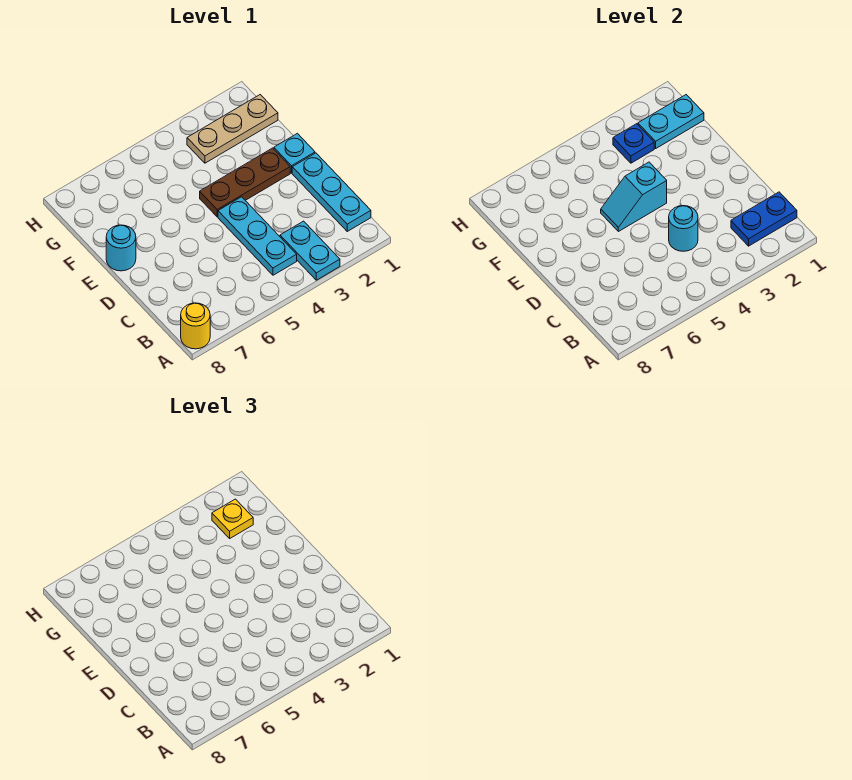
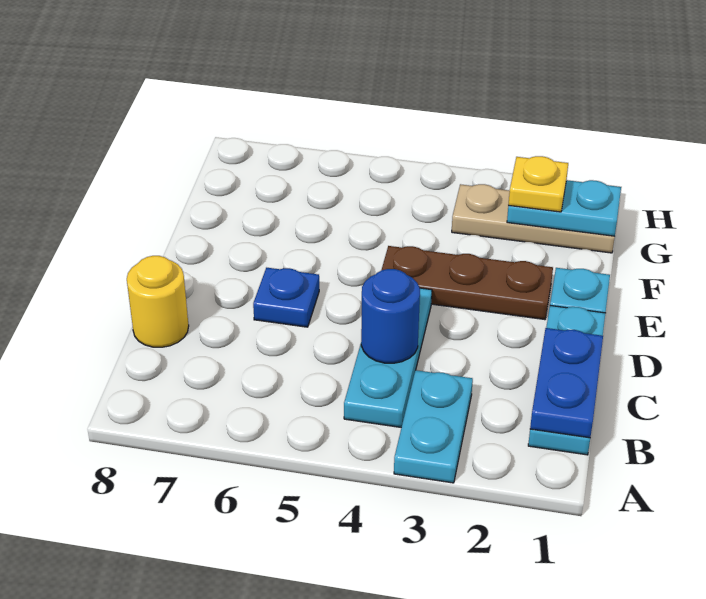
yellow round brick A8 level 1 -> yellow round brick C8 level 1
blue plate B1:B2 level 2 -> blue plate B1:C1 level 2
cyan round brick C4 level 2 -> blue round brick C4 level 2
cyan slope E4:E5 level 2 top 4 -> none
cyan round brick E8 level 1 -> none
blue plate G3 level 2 -> blue plate D6 level 1

